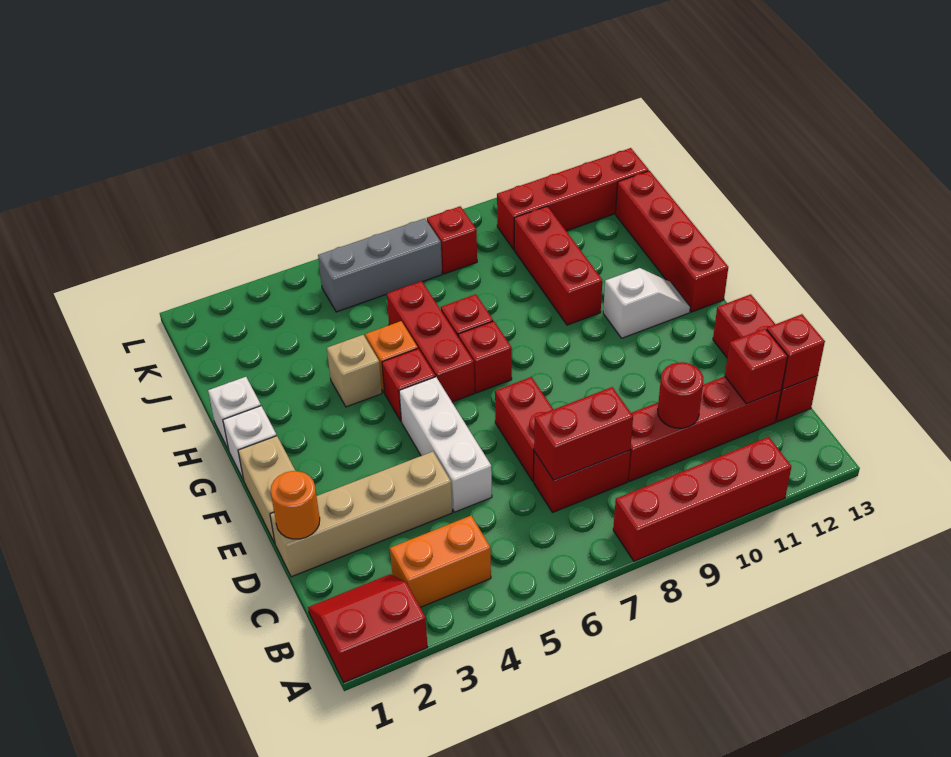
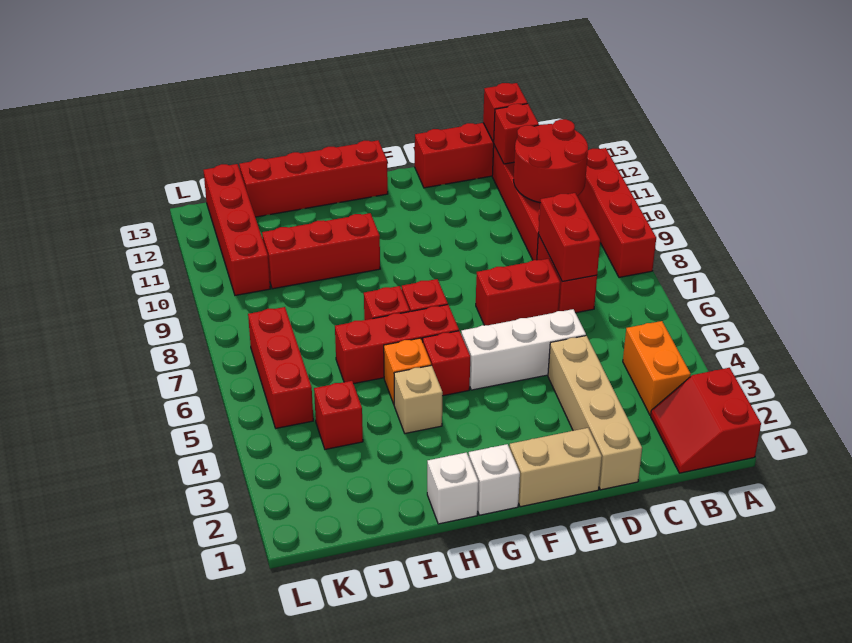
red round brick C10 level 2 -> red round brick B10:C11 level 2
orange round brick D1 level 2 -> none
white slope G11:G12 level 1 top 11 -> none
grey brick K5:K7 level 1 -> red brick K5:K7 level 1
red brick K8 level 1 -> red brick J4 level 1

